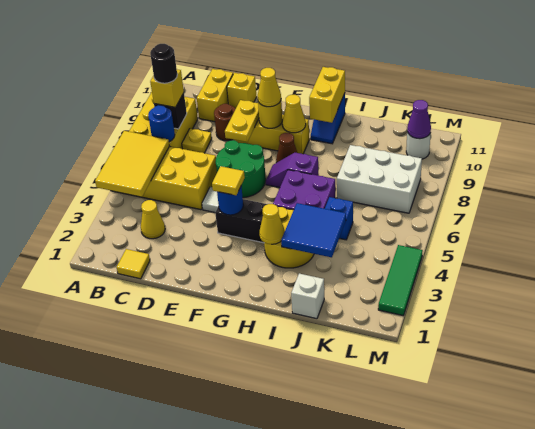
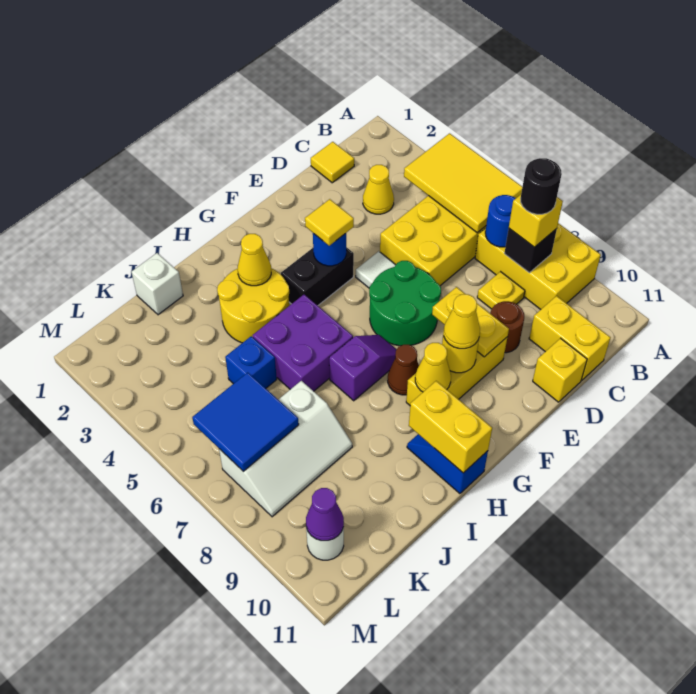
blue tile I3:J4 level 2 -> blue tile K6:L7 level 2
white brick J7:L8 level 1 -> white slope J7:L8 level 1 top 7
green tile M2:M4 level 1 -> none

